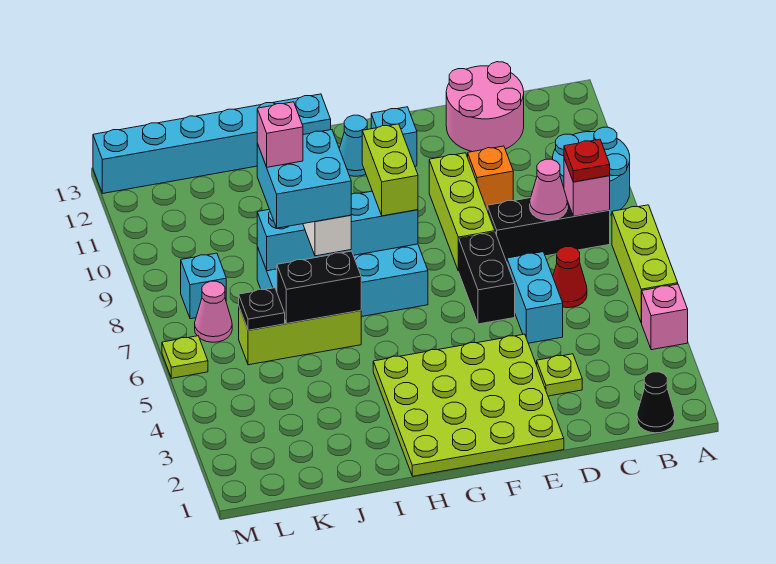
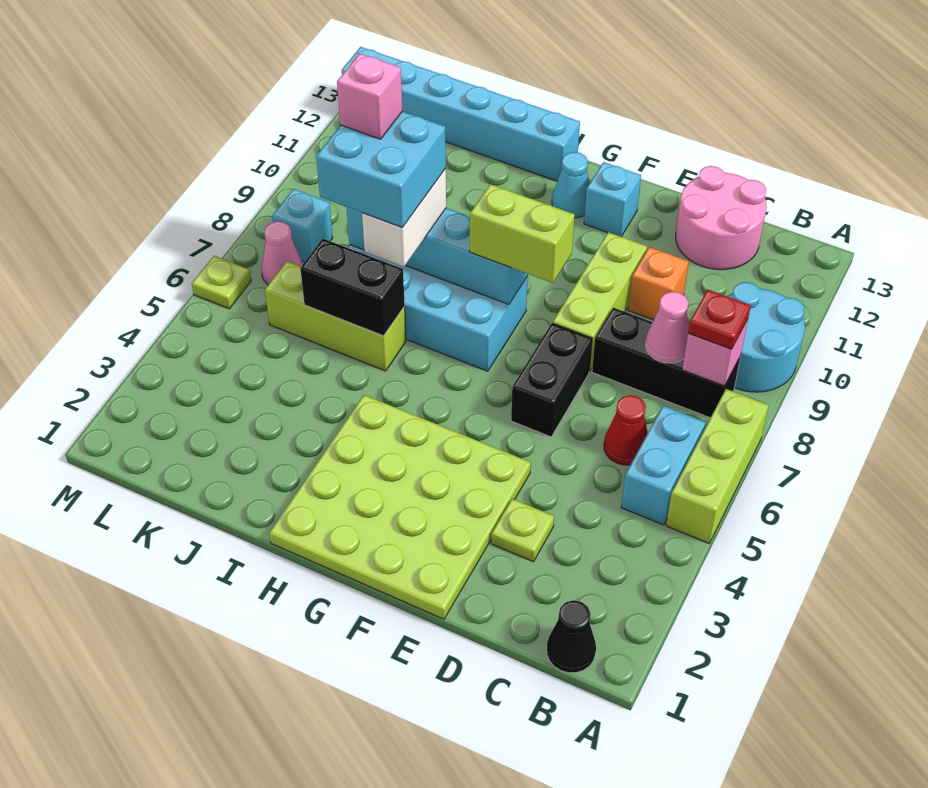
pink brick A4 level 1 -> none
cyan brick D5:D6 level 1 -> cyan brick B5:B6 level 1
lime brick G8:G9 level 3 -> lime brick F8:G8 level 3
black plate K6 level 2 -> none

